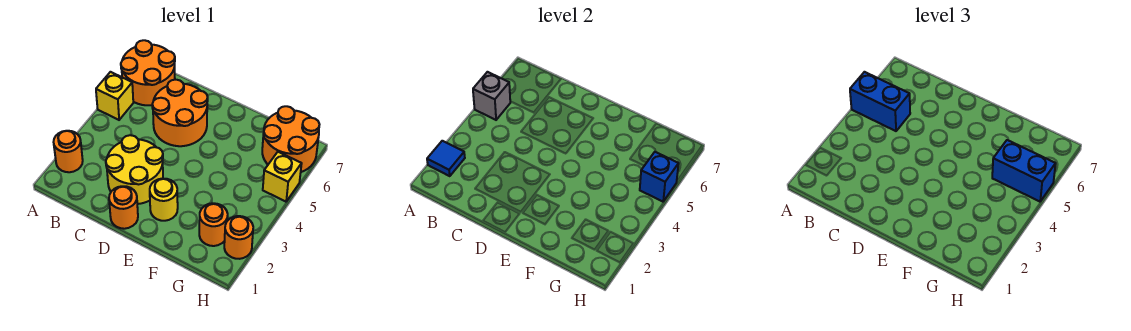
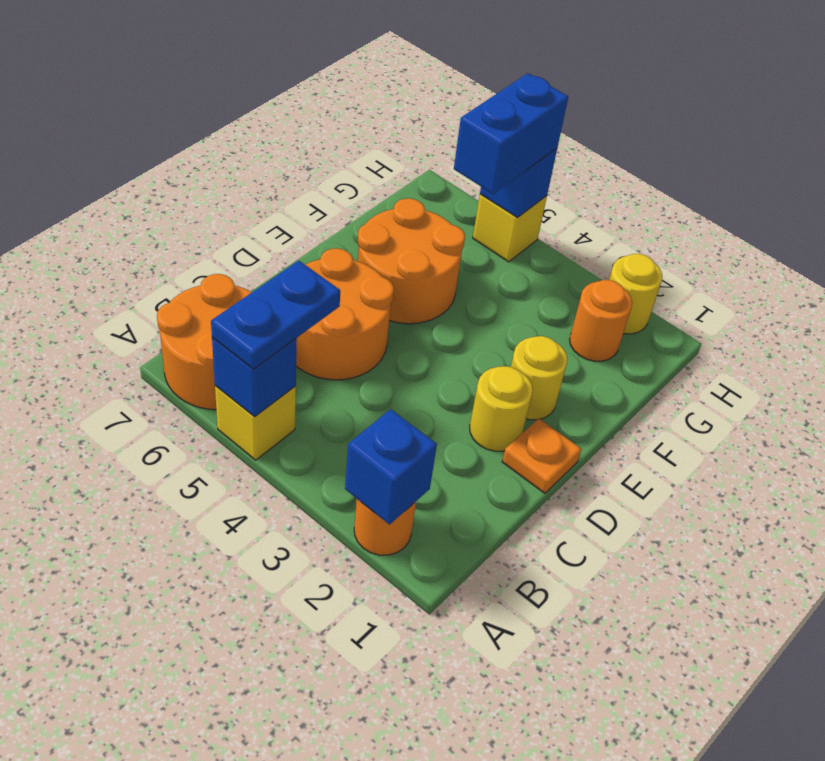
blue tile A2 level 2 -> blue brick A2 level 2
grey brick A5 level 2 -> blue brick A5 level 2
blue brick A5:B5 level 3 -> blue plate A5:B5 level 3
yellow round brick C2:D3 level 1 -> yellow round brick D2 level 1
orange round brick D1 level 1 -> orange plate D1 level 1
orange round brick G6:H7 level 1 -> orange round brick E5:F6 level 1
orange round brick H2 level 1 -> yellow round brick H2 level 1

